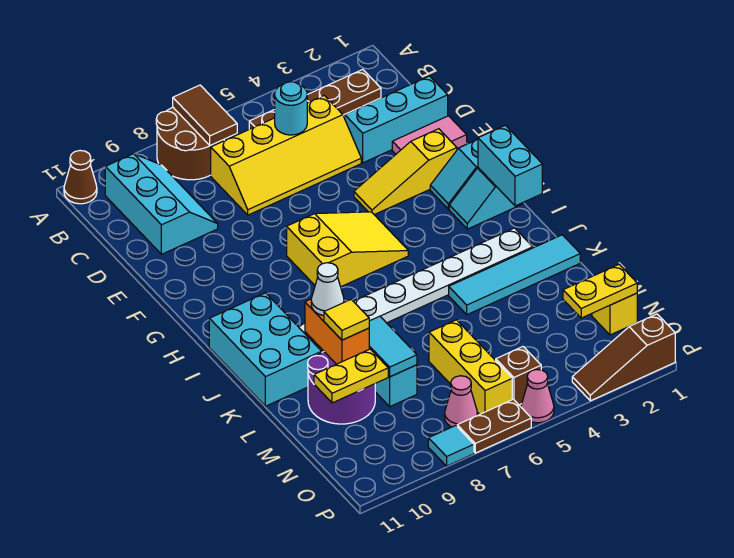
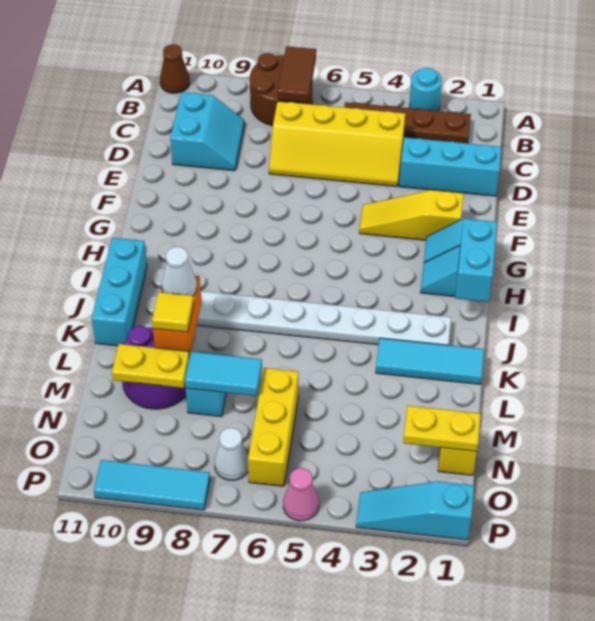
cyan slope B9:D10 level 1 top 10 -> cyan slope C9:D10 level 1 top 10
cyan round brick C5 level 2 -> cyan round brick A3 level 1
pink tile E1:E2 level 1 -> none
yellow slope G5:H7 level 1 top 7 -> none
cyan brick I10:K11 level 1 -> cyan brick I11:K11 level 1
cyan tile K1:K4 level 1 -> cyan tile K1:K3 level 1
cyan tile L8:M8 level 2 -> cyan tile M7:M8 level 2
brown brick O5 level 1 -> none
pink cone O7 level 1 -> white cone O7 level 1
brown slope P1:P3 level 1 top 1 -> cyan slope P1:P3 level 1 top 1
brown plate P6:P7 level 1 -> none
cyan tile P8 level 1 -> cyan tile P8:P10 level 1

